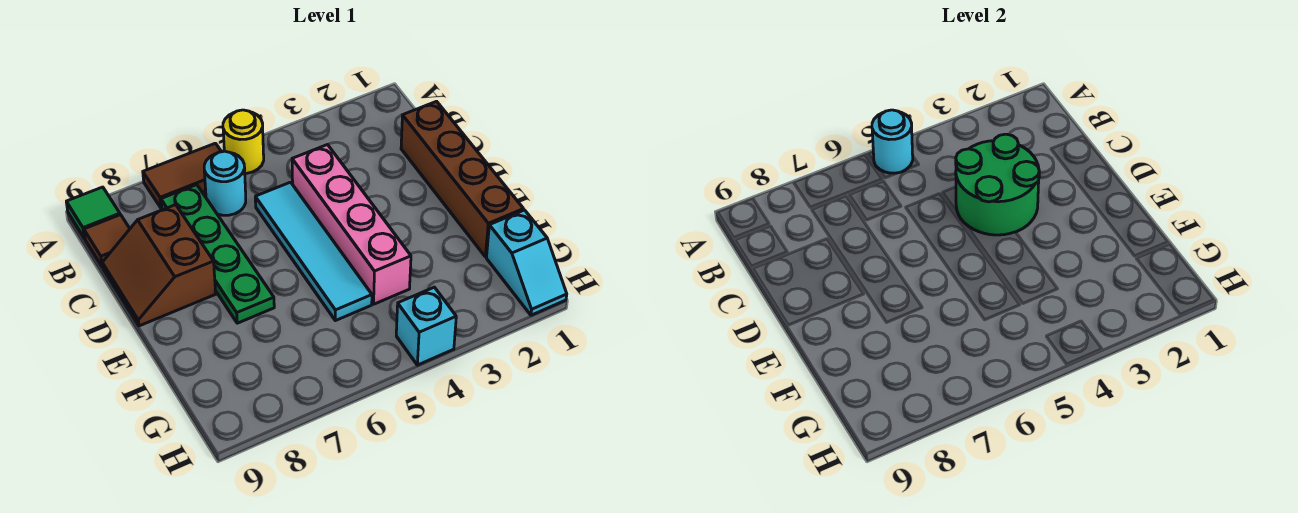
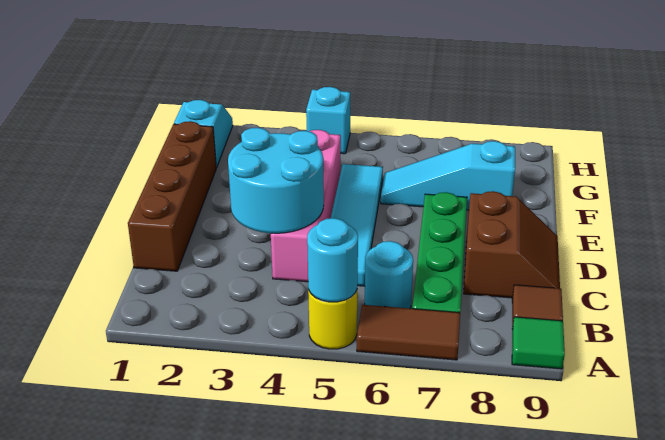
green round brick C3:D4 level 2 -> cyan round brick C3:D4 level 2
none -> cyan slope F6:F8 level 1 top 8

